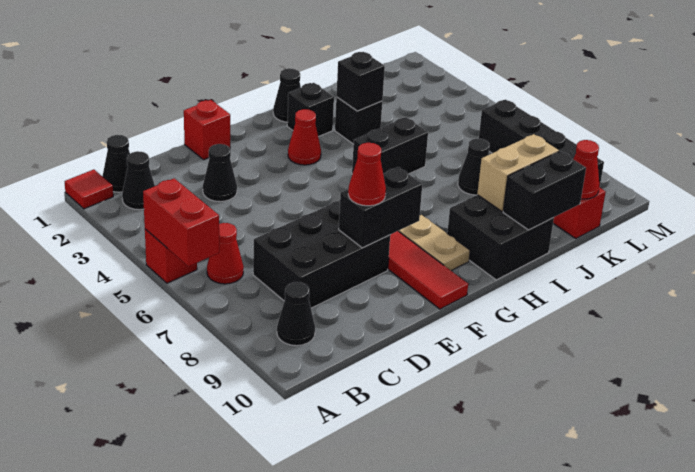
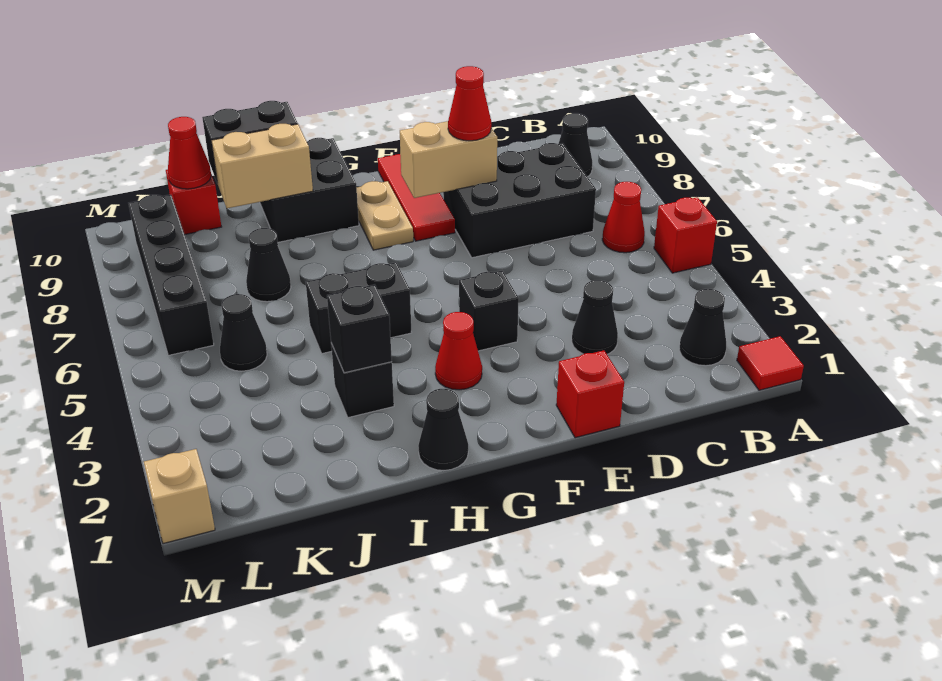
red brick A5:A6 level 2 -> none
black cone B1 level 1 -> black cone K5 level 1
black brick E8:F8 level 2 -> tan brick E8:F8 level 2
black brick H2 level 1 -> black brick F4 level 1
none -> tan brick M1 level 1

